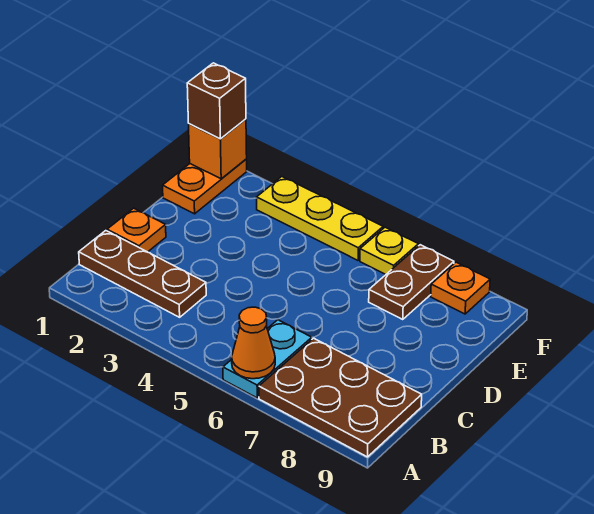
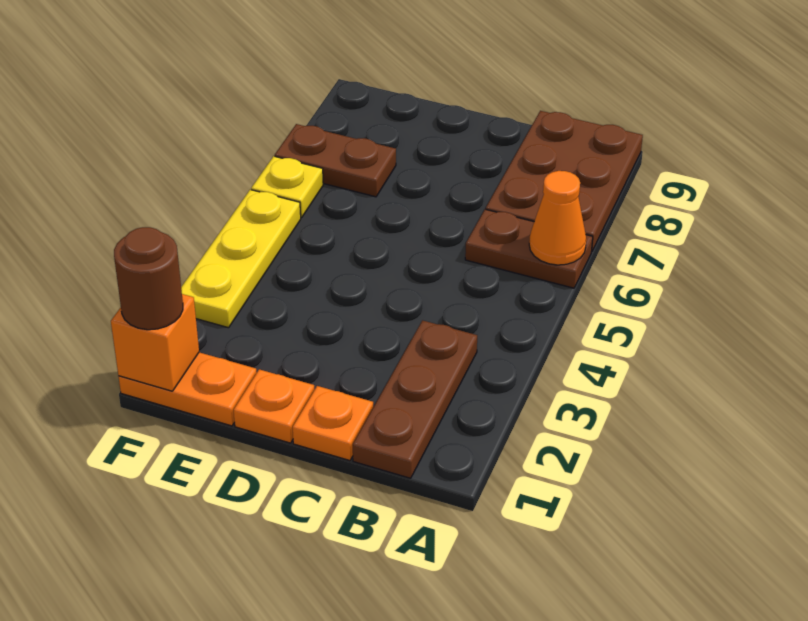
cyan plate A6:B6 level 1 -> brown plate A6:B6 level 1
brown brick F1 level 3 -> brown round brick F1 level 3
orange plate F8 level 1 -> orange plate D1 level 1

